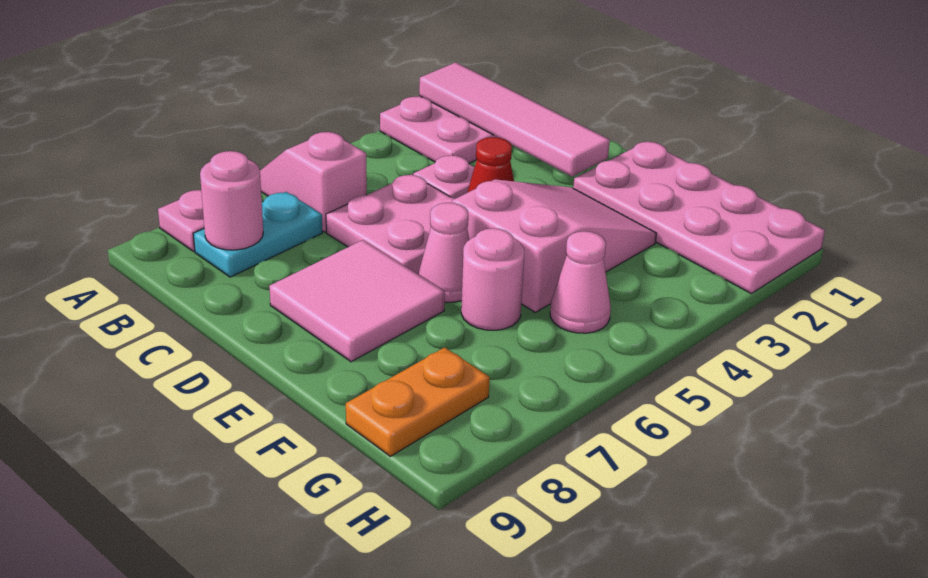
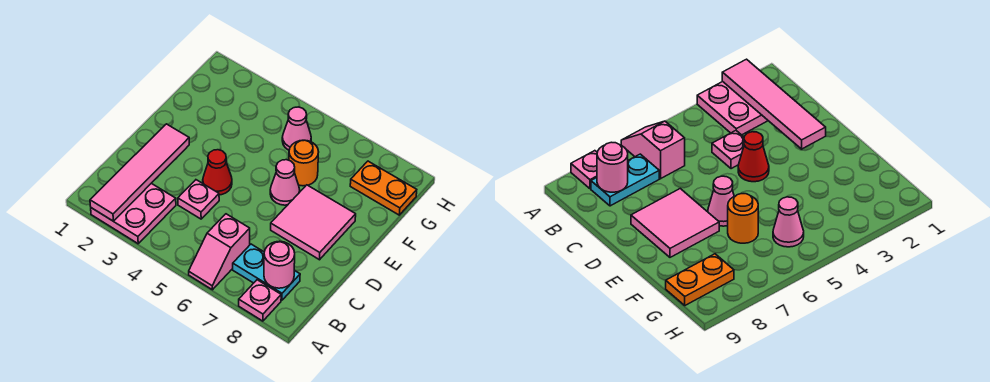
pink plate C5:D6 level 1 -> none
pink plate E1:H2 level 1 -> none
pink slope E3:F5 level 1 top 5 -> none
pink round brick F6 level 1 -> orange round brick F6 level 1

